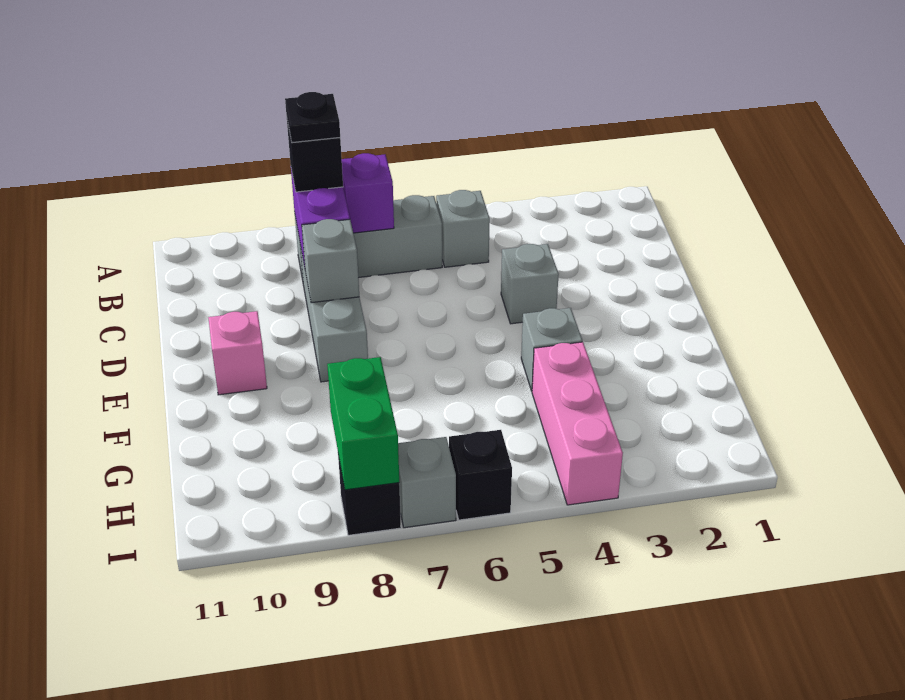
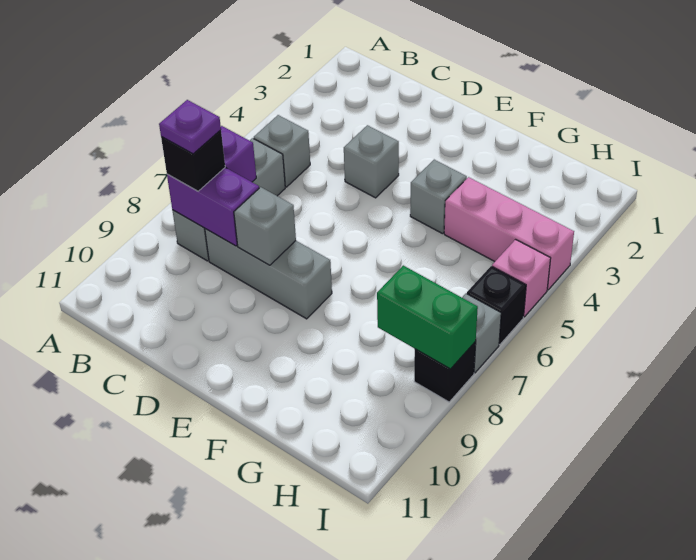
black plate B8 level 4 -> purple plate B8 level 4
pink brick E10 level 1 -> pink brick I5 level 1

